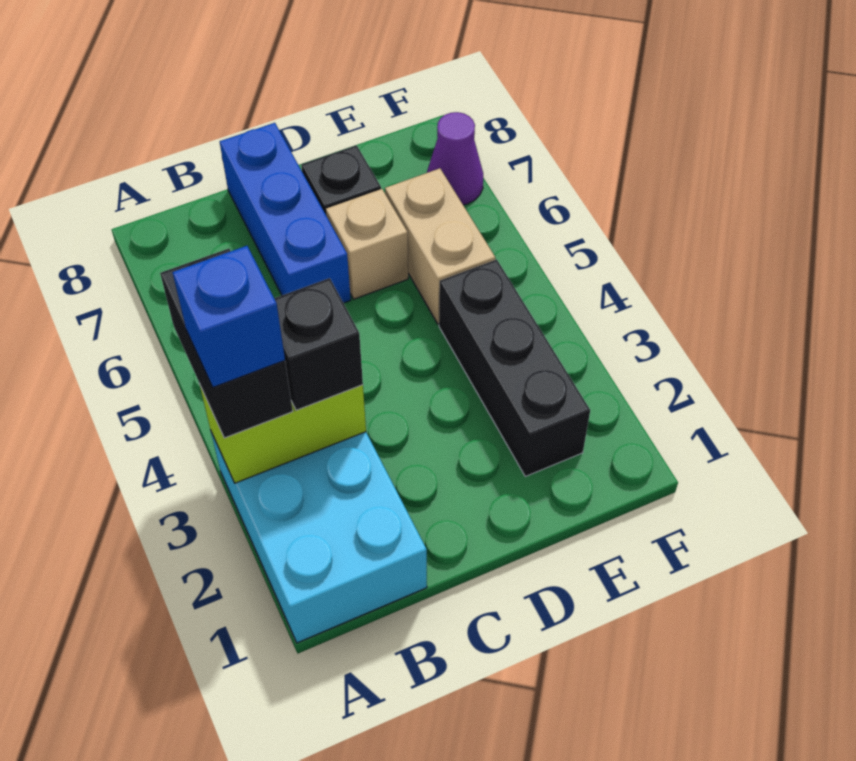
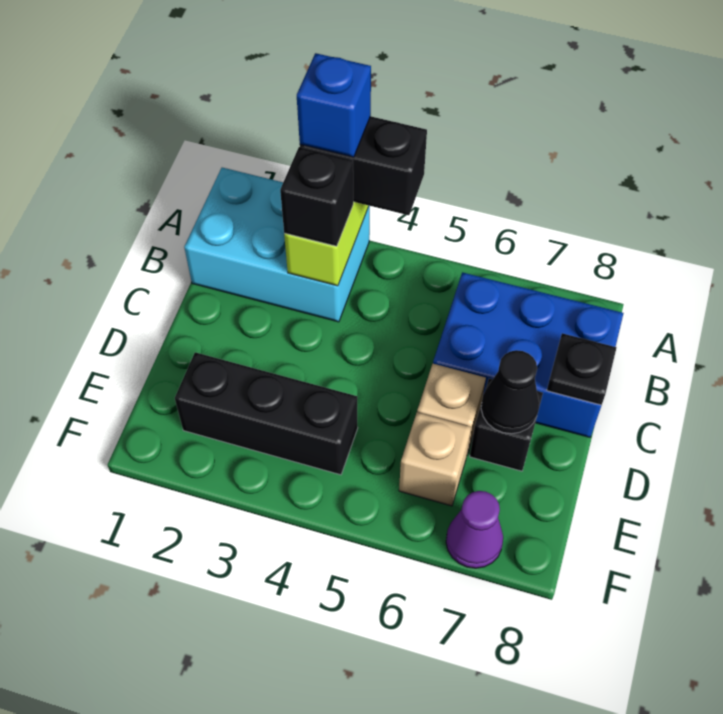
blue brick C6:C8 level 1 -> blue brick B6:C8 level 1
none -> black plate C8 level 2
none -> black cone D7 level 2
tan brick E5:E6 level 1 -> tan brick E6 level 1

